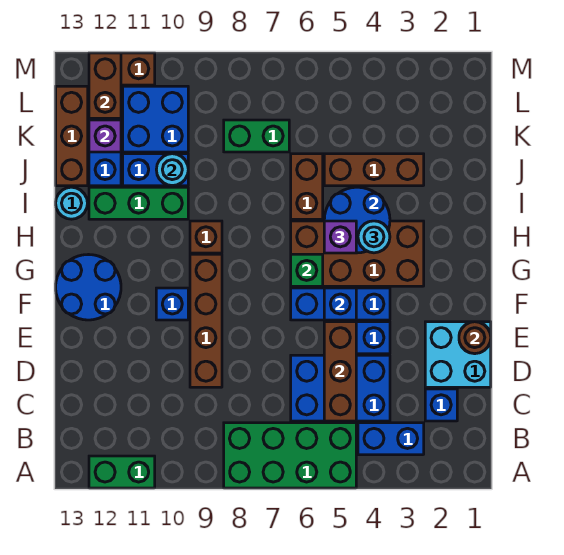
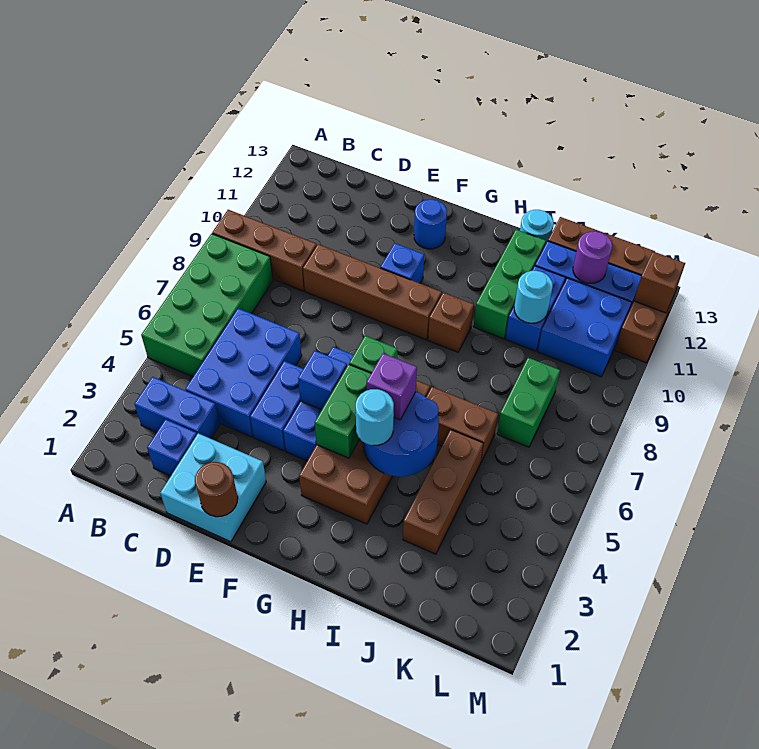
green brick A11:A12 level 1 -> green brick G4:G5 level 2
blue brick B3:B4 level 1 -> blue brick B3:C3 level 1
brown brick C5:E5 level 2 -> brown brick A9:C9 level 1
blue round brick F12:G13 level 1 -> blue round brick F12 level 1
purple brick K12 level 2 -> purple round brick K12 level 2
brown brick L12:M12 level 2 -> brown brick M12 level 2

